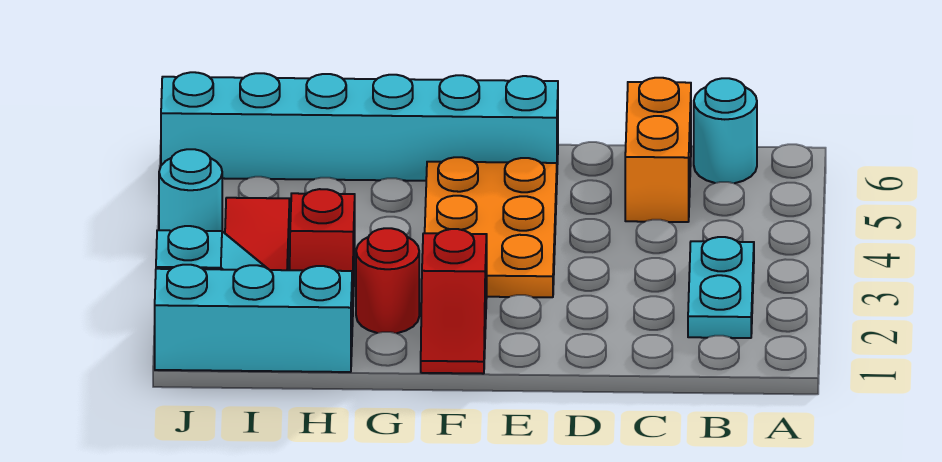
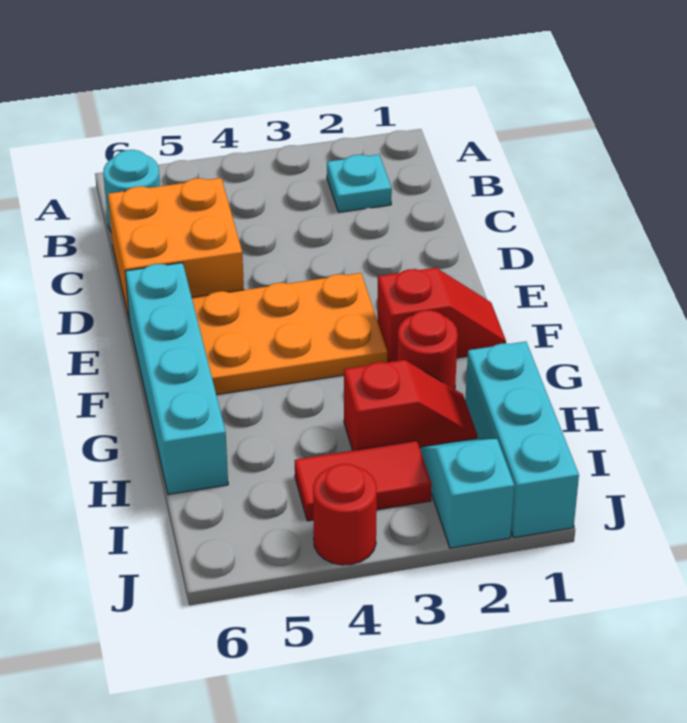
cyan plate B2:B3 level 1 -> cyan plate B2 level 1
orange brick C5:C6 level 1 -> orange brick C5:D6 level 1
cyan brick E6:J6 level 1 -> cyan brick E6:H6 level 1
cyan round brick J4 level 1 -> red round brick J4 level 1

